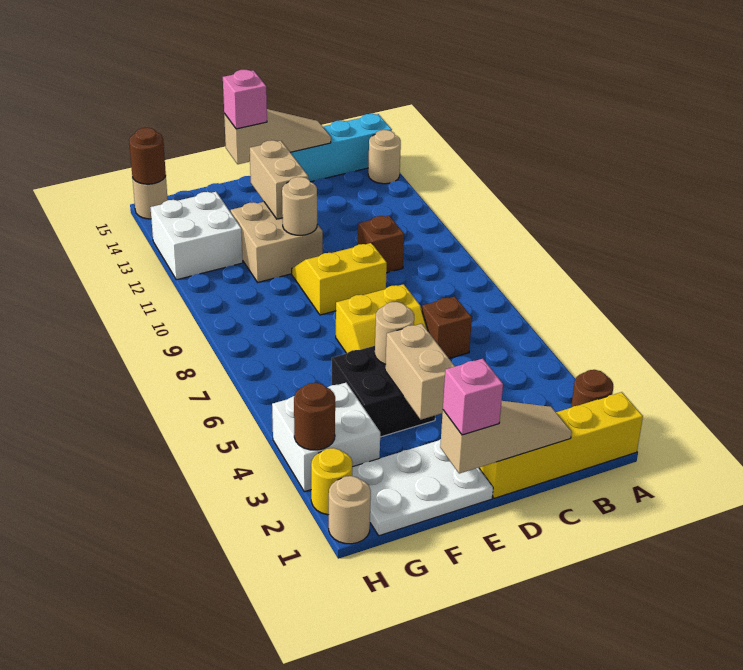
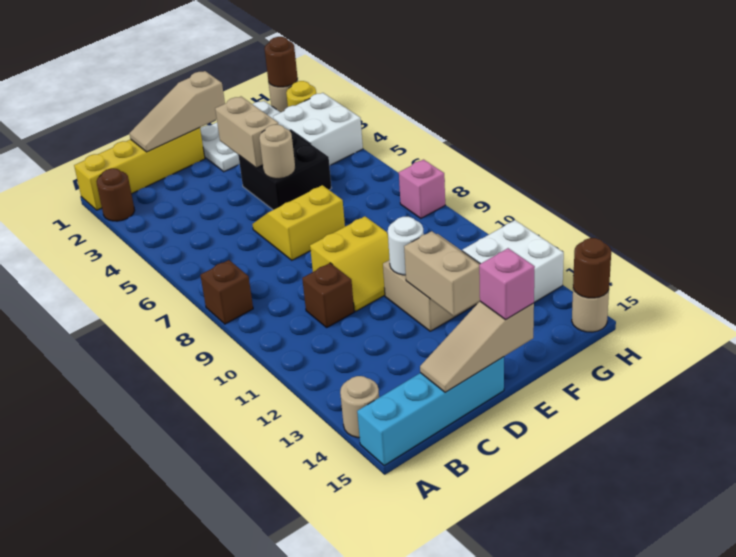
brown brick C6 level 1 -> brown brick A8 level 1
pink brick E1 level 3 -> pink brick H8 level 1
tan round brick E11 level 2 -> white round brick E11 level 2
brown round brick H3 level 2 -> brown round brick H1 level 2

